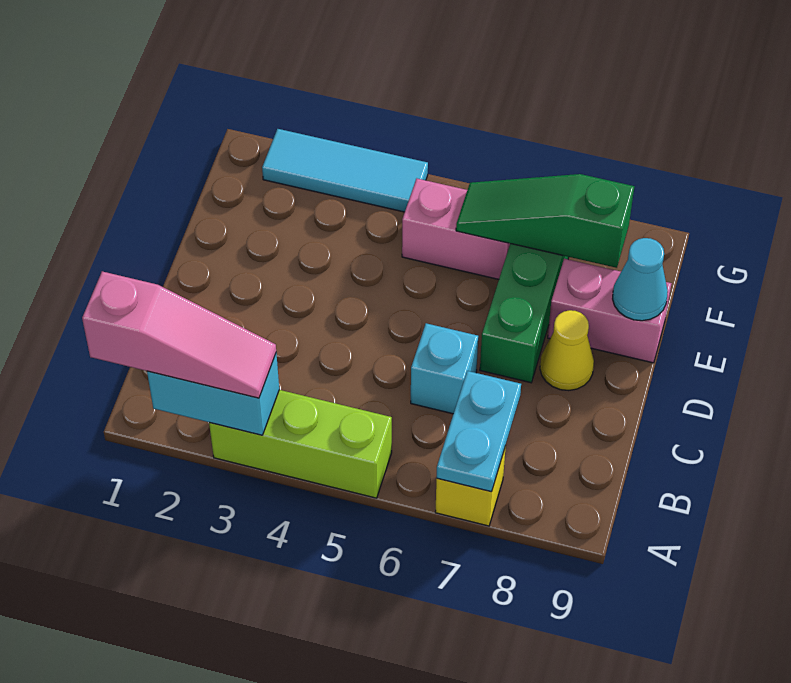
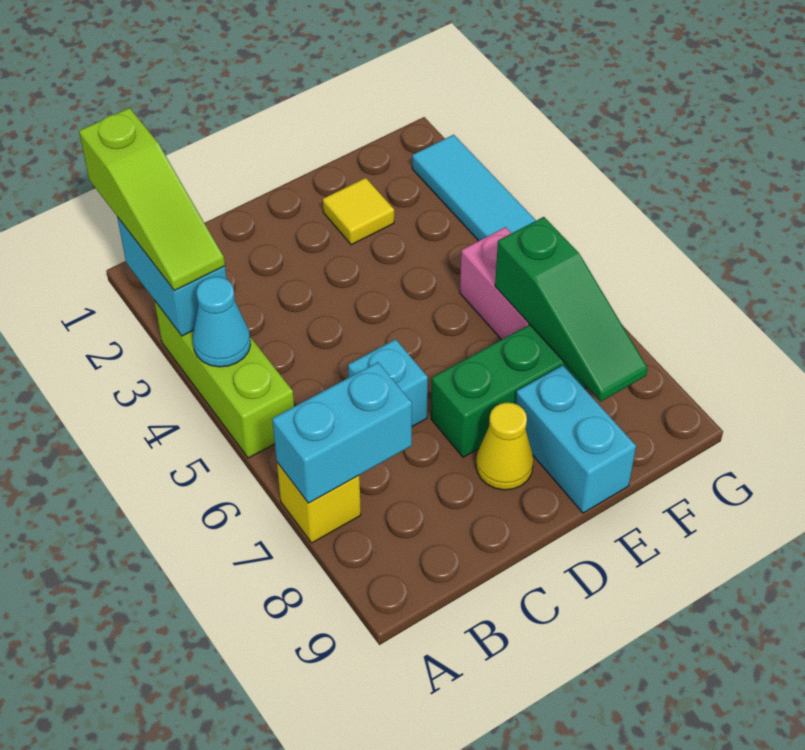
pink slope A1:A3 level 3 top 1 -> lime slope A1:A3 level 3 top 1
cyan plate A7:B7 level 2 -> cyan brick A7:B7 level 2
none -> yellow tile E2 level 1
pink brick E8:E9 level 1 -> cyan brick E8:E9 level 1
cyan cone E9 level 2 -> cyan cone A4 level 2
green slope F6:F8 level 2 top 8 -> green slope F6:F8 level 2 top 6

